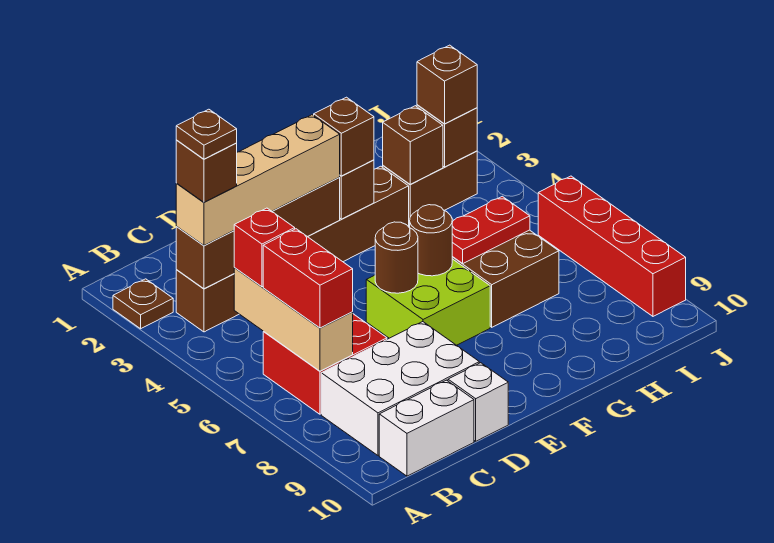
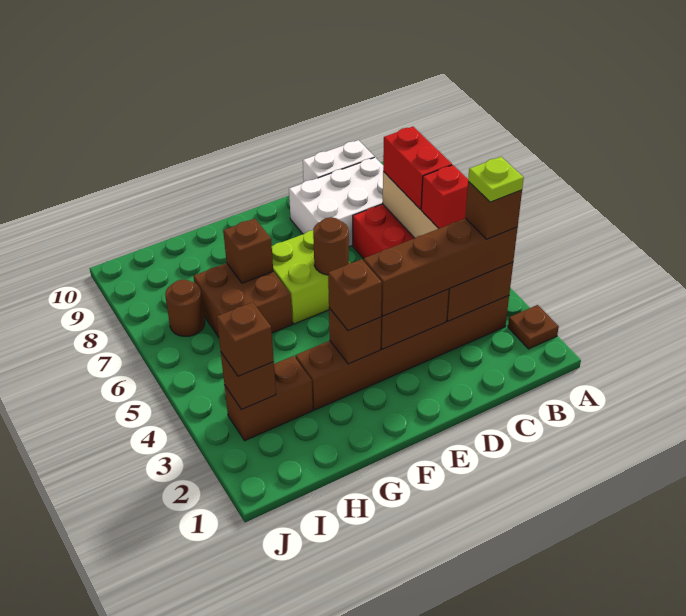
tan brick B3:E3 level 3 -> brown brick B3:E3 level 3
brown plate B3 level 5 -> lime plate B3 level 5
white brick D10 level 1 -> none
brown round brick F6 level 2 -> brown round brick I7 level 1
red plate G6:H6 level 2 -> none
brown brick H3 level 2 -> brown brick G7 level 2
red brick J6:J9 level 1 -> none

